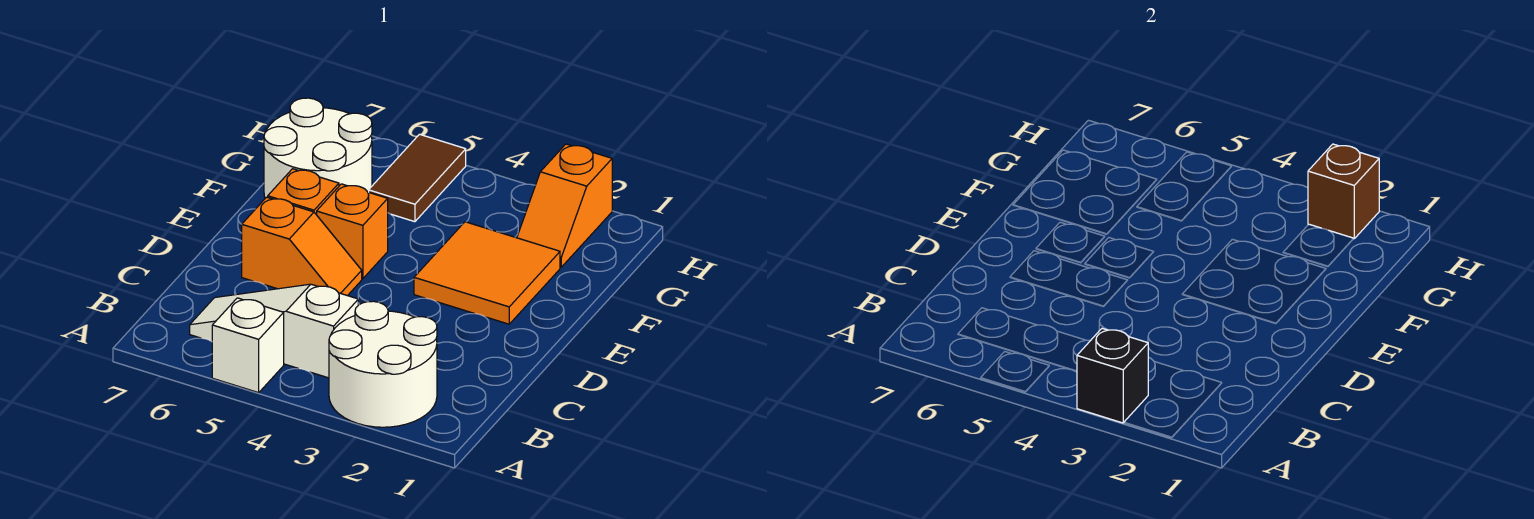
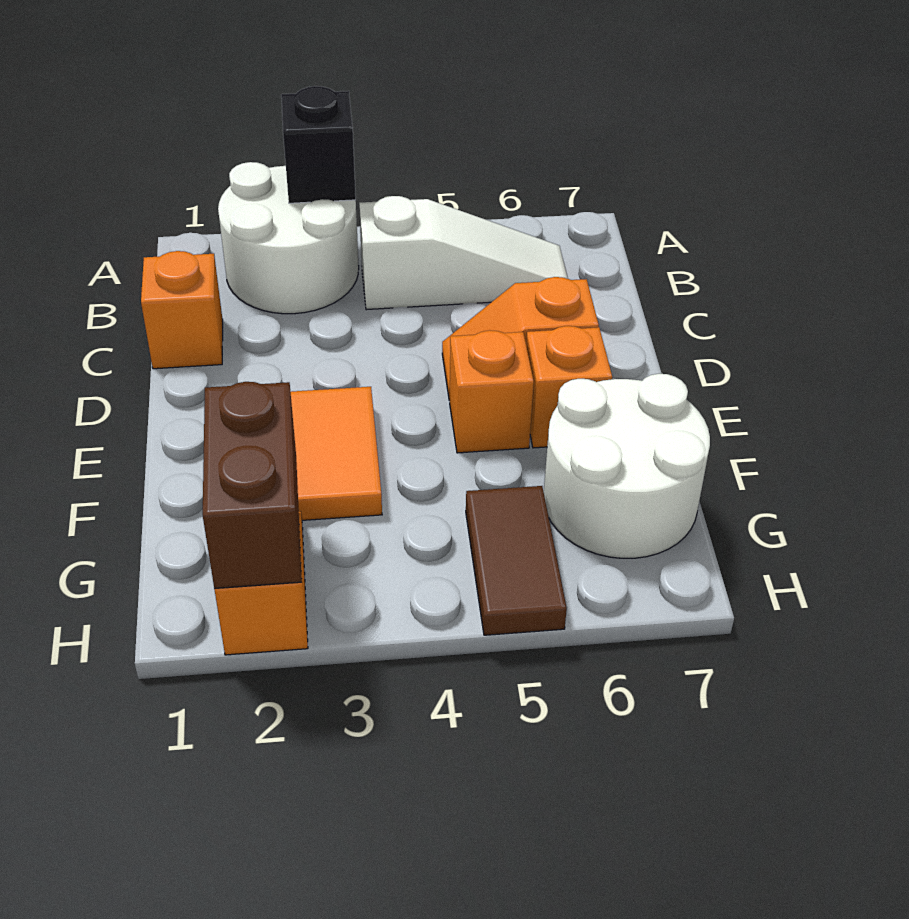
white brick A5 level 1 -> none
none -> orange brick C1 level 1
brown brick H2 level 2 -> brown brick G2:H2 level 2

